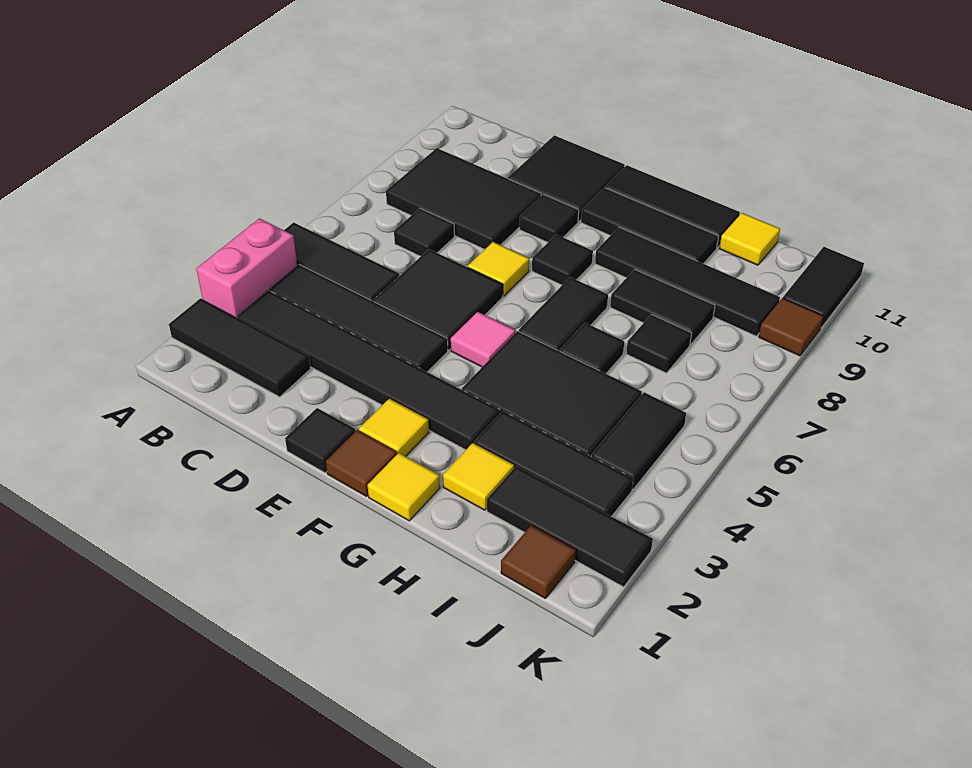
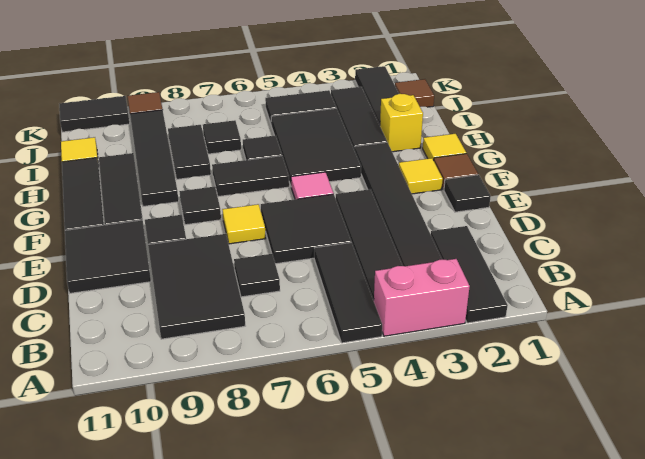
yellow tile H2 level 1 -> yellow brick H2 level 1

